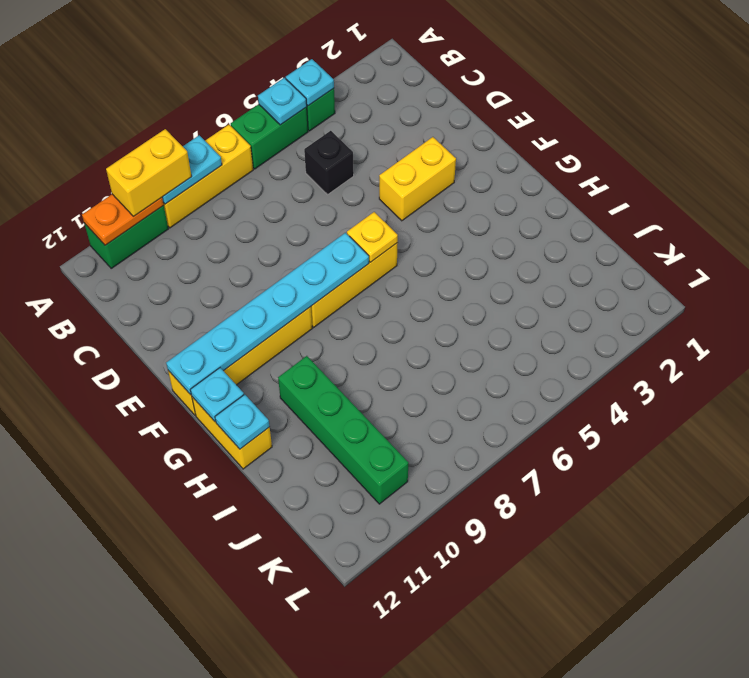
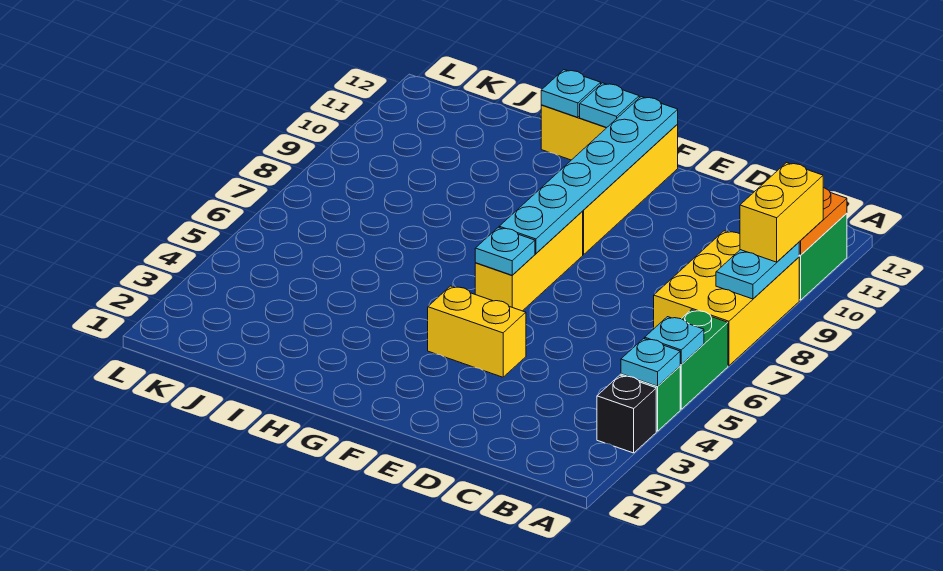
yellow brick A7:A9 level 1 -> yellow brick A7:B9 level 1
black brick C5 level 1 -> black brick A3 level 1
yellow brick E3:E4 level 1 -> yellow brick E4:F4 level 1
yellow plate F6 level 2 -> cyan plate F6 level 2
green brick H10:K10 level 1 -> none

